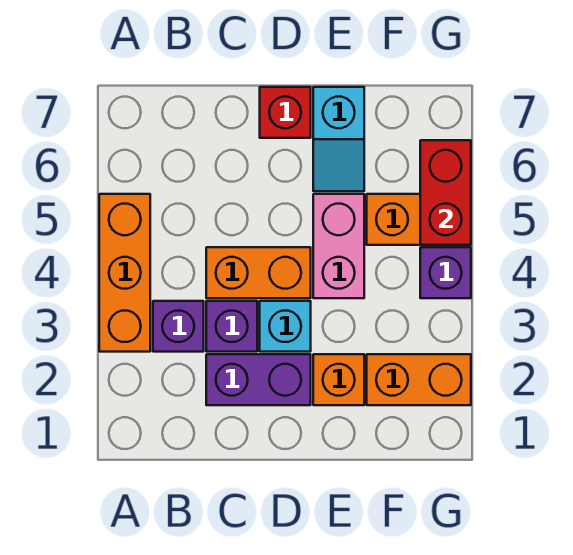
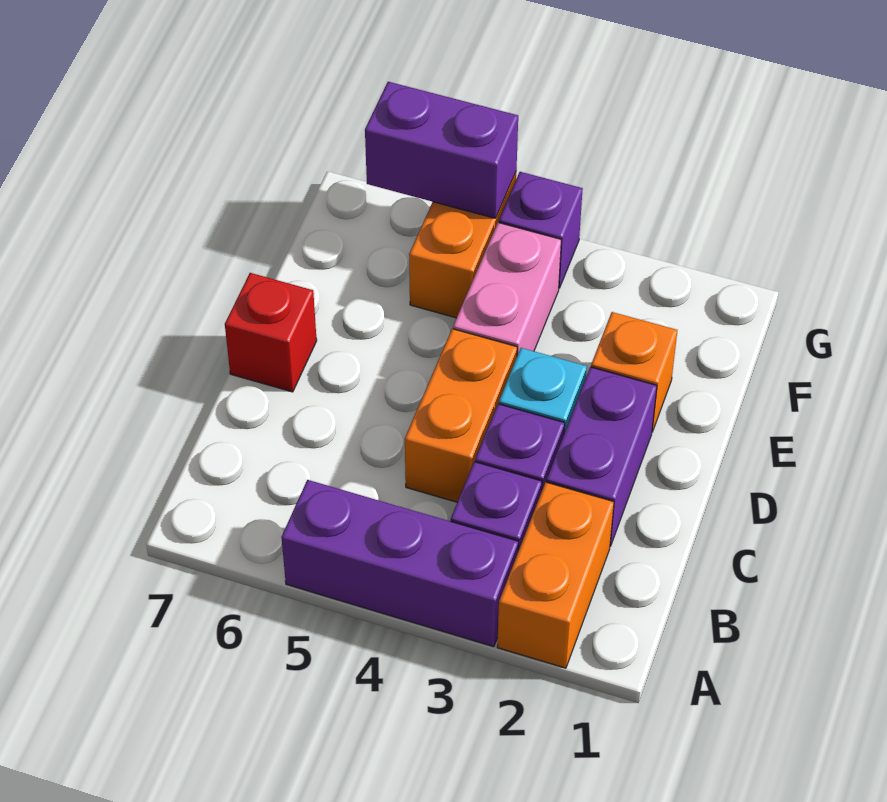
orange brick A3:A5 level 1 -> purple brick A3:A5 level 1
pink brick E4:E5 level 1 -> pink brick E4:F4 level 1
cyan slope E6:E7 level 1 top 7 -> none
orange brick F2:G2 level 1 -> orange brick A2:B2 level 1
red brick G5:G6 level 2 -> purple brick G5:G6 level 2

